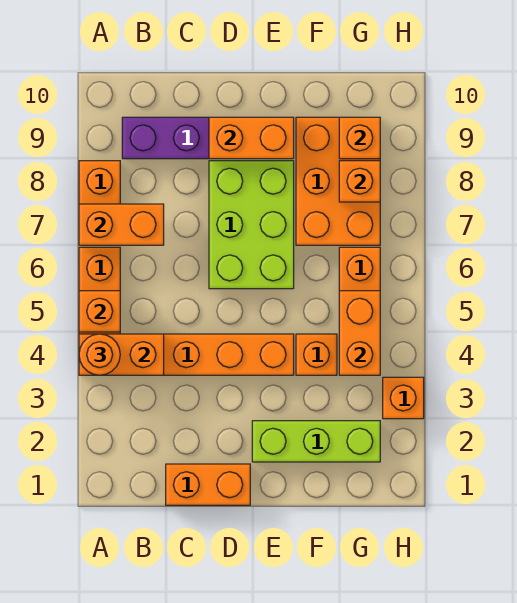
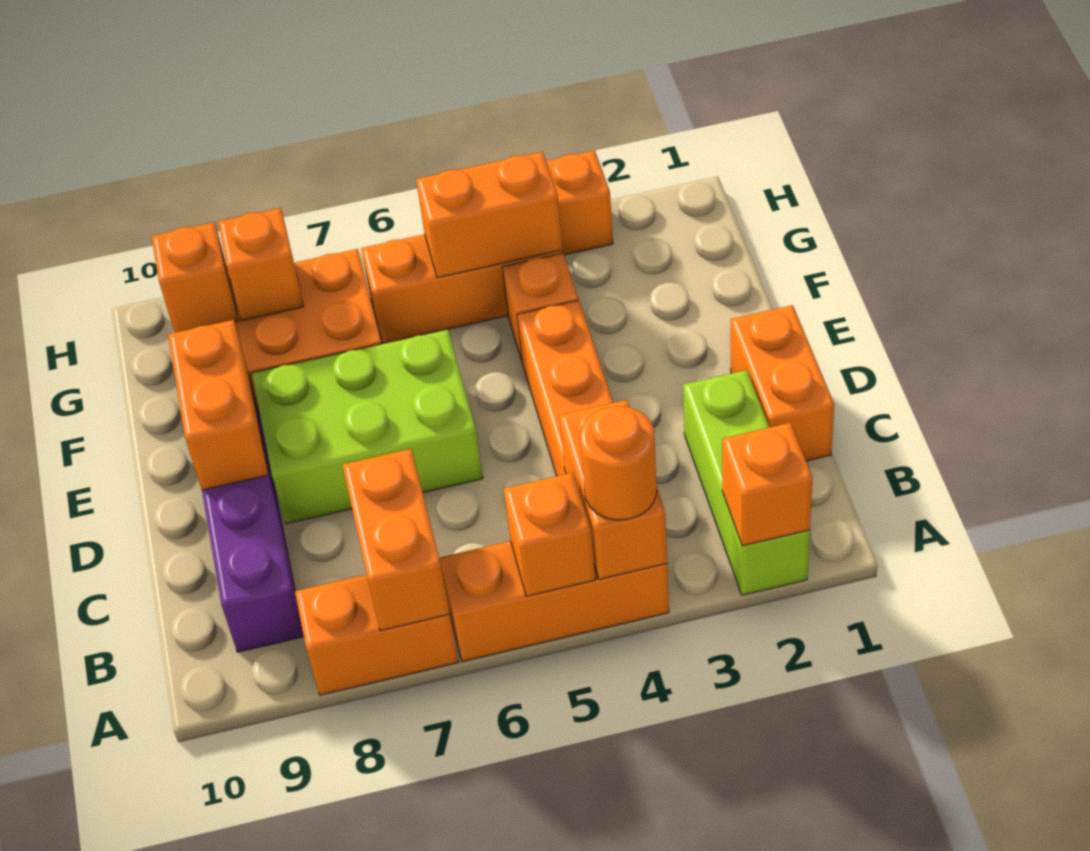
none -> orange brick A2 level 2
lime brick E2:G2 level 1 -> lime brick A2:C2 level 1

